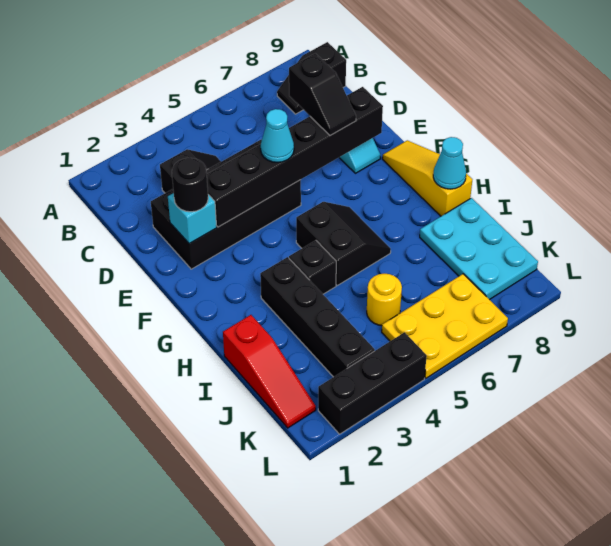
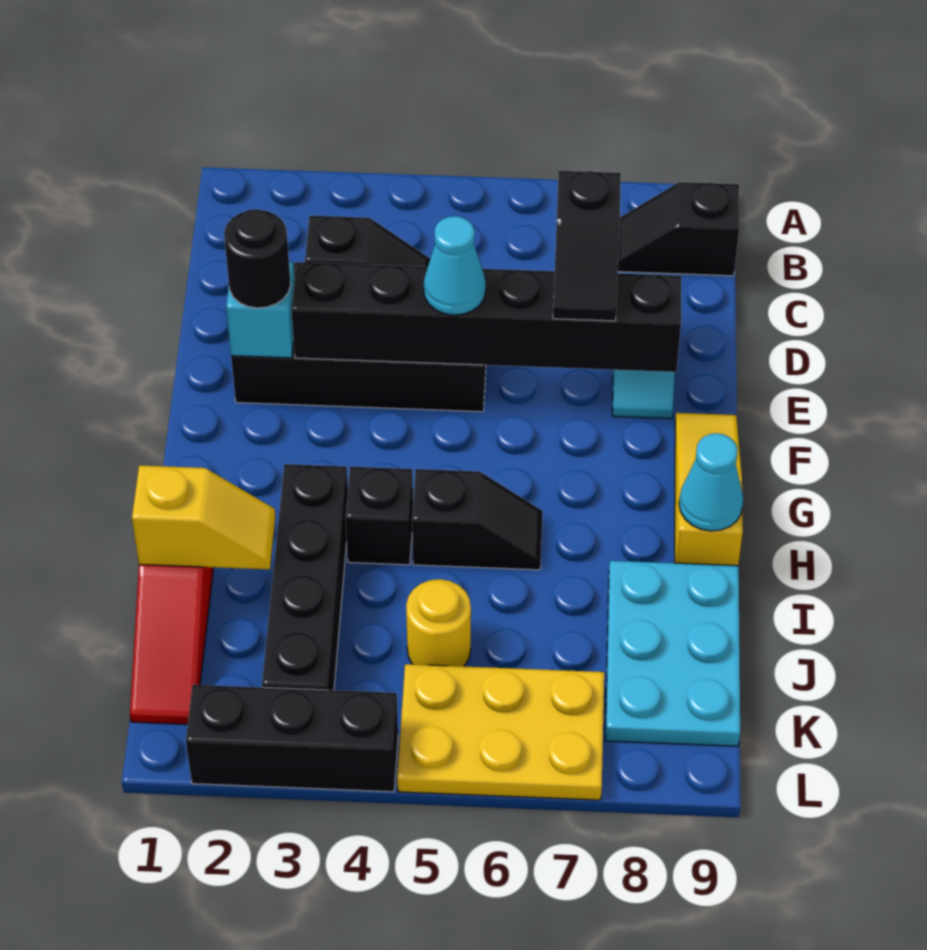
black slope G5:H6 level 1 top 5 -> black slope H5:H6 level 1 top 5
none -> yellow slope I1:I2 level 2 top 1

